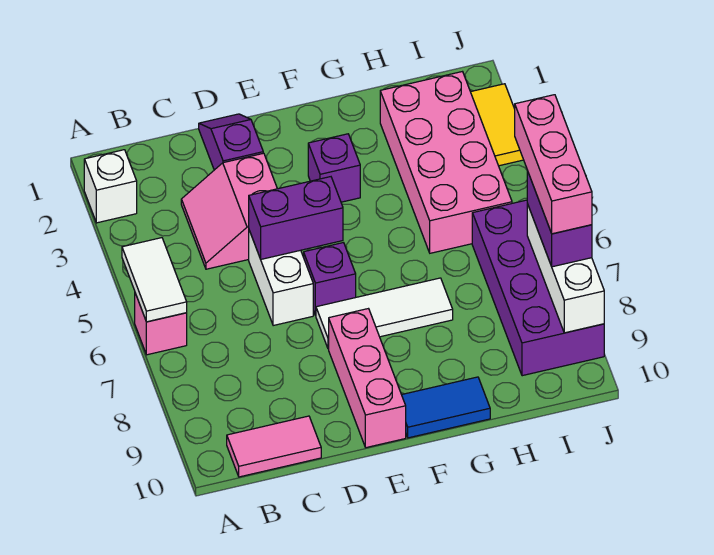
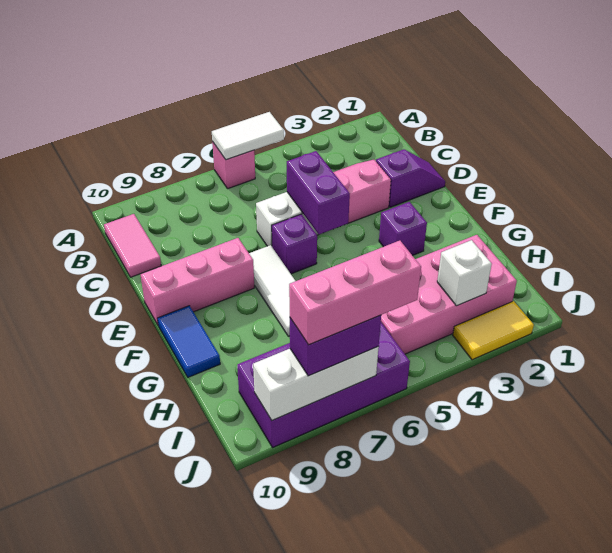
white brick A2 level 1 -> white brick I3 level 2

